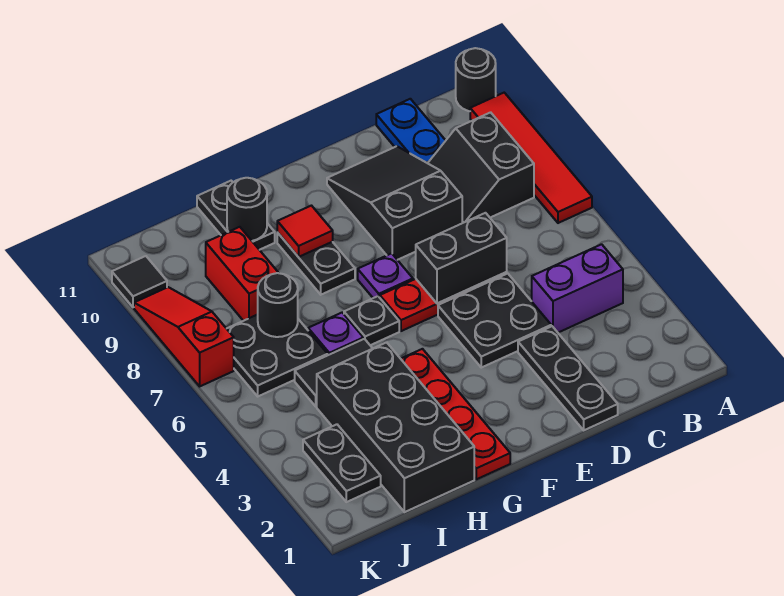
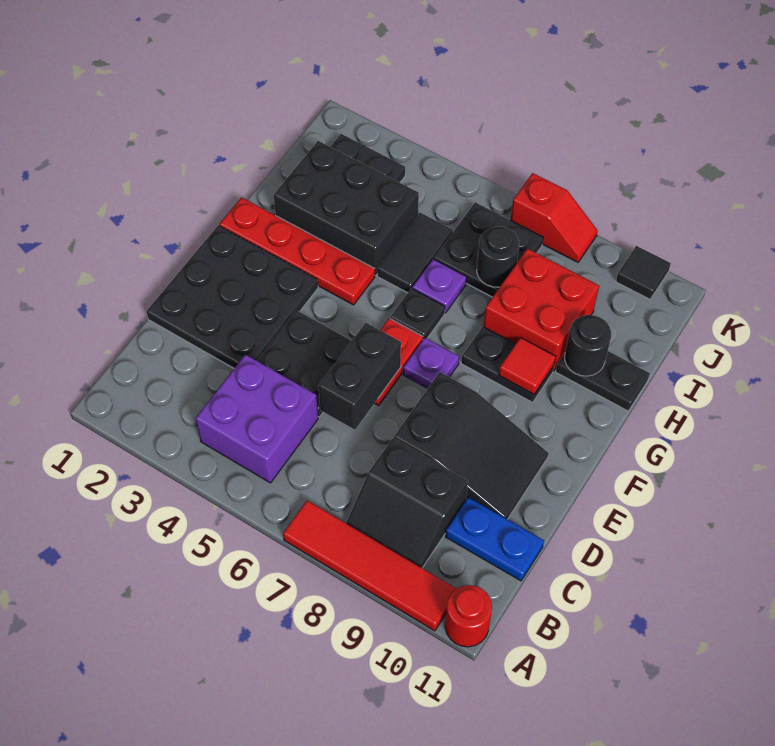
black round brick A11 level 1 -> red round brick A11 level 1
purple brick B4:C4 level 1 -> purple brick B4:C5 level 1
black slope B8:C9 level 1 top B -> black slope B8:C9 level 1 top C
black plate D1:D3 level 1 -> black plate D1:F3 level 1
black brick H1:I4 level 1 -> black brick H2:I4 level 1
red brick I8:I9 level 1 -> red brick H8:I9 level 1
red slope K7:K9 level 1 top 7 -> red slope K7:K8 level 1 top 7

